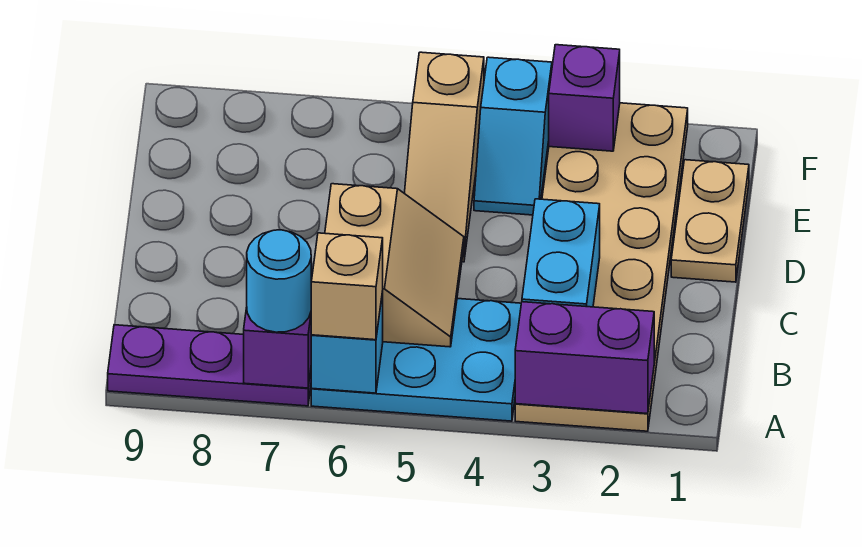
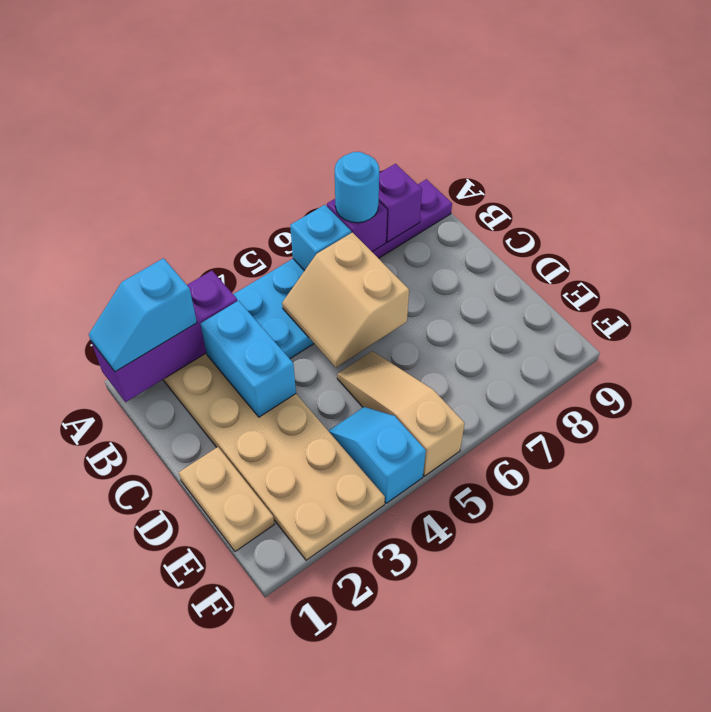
none -> cyan slope A1:A2 level 3 top 2
purple brick A2:A3 level 2 -> purple brick A1:A3 level 2
tan brick A6 level 3 -> none
purple brick F3 level 2 -> purple brick A8 level 2

